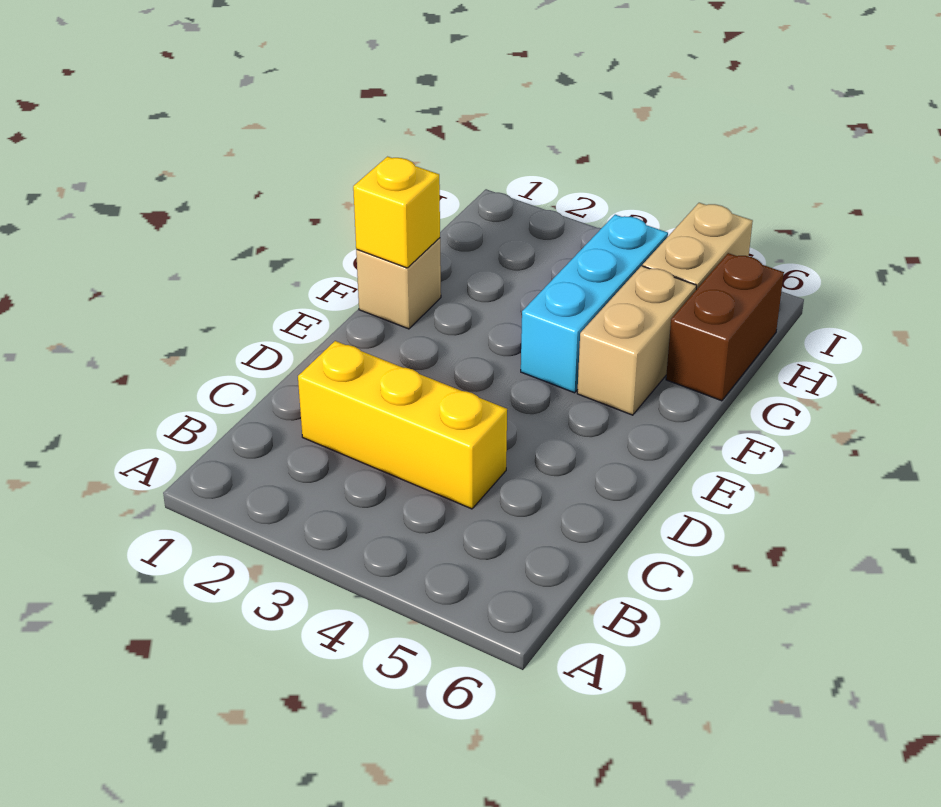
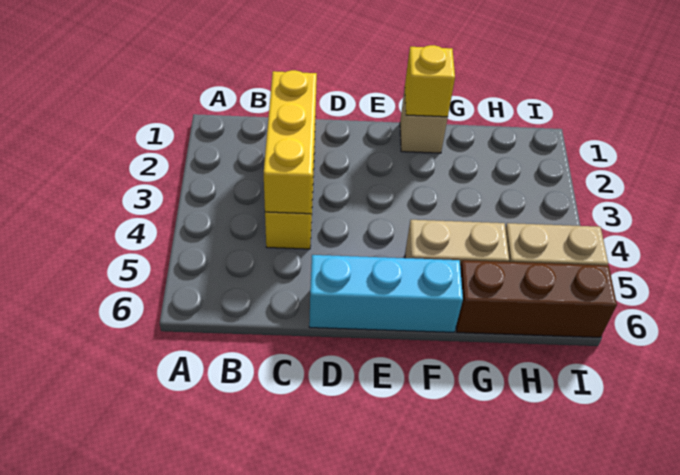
none -> yellow brick C2:C4 level 2
cyan brick F4:H4 level 1 -> cyan brick D6:F6 level 1
brown brick G6:H6 level 1 -> brown brick G6:I6 level 1

